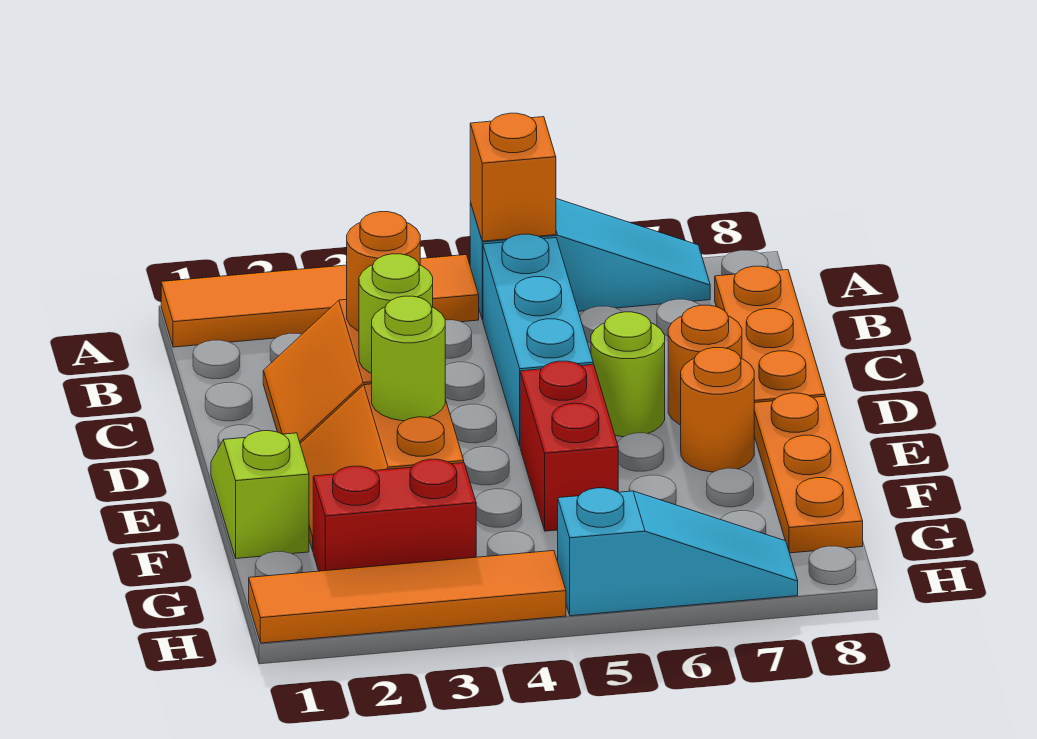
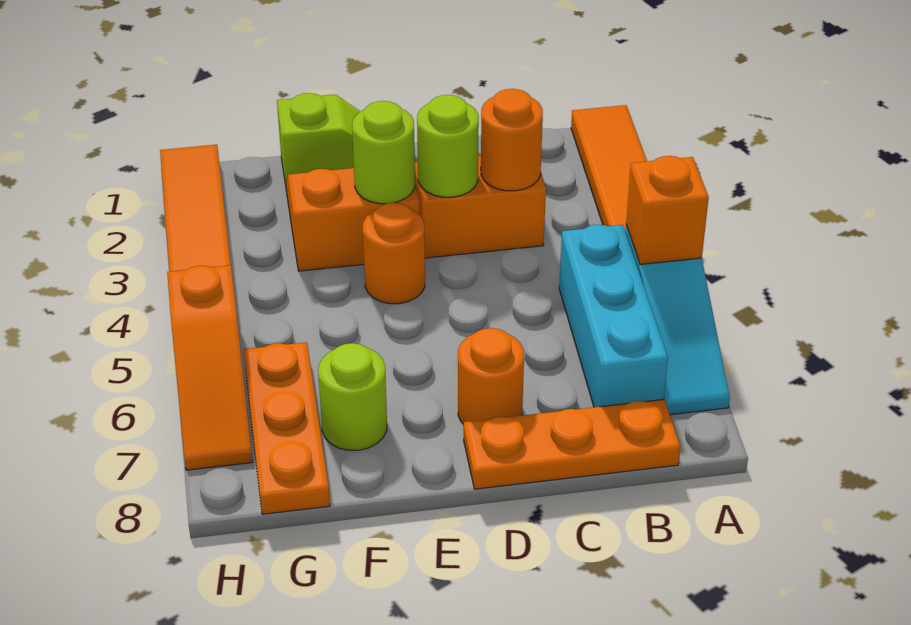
cyan brick B5:D5 level 1 -> cyan brick B5:B7 level 1
lime round brick D6 level 1 -> lime round brick F7 level 1
red brick E5:F5 level 1 -> none
orange round brick E7 level 1 -> orange round brick E4 level 1
orange plate E8:G8 level 1 -> orange plate G6:G8 level 1
red brick G2:G3 level 1 -> none
cyan slope H5:H7 level 1 top 5 -> orange slope H5:H7 level 1 top 5

